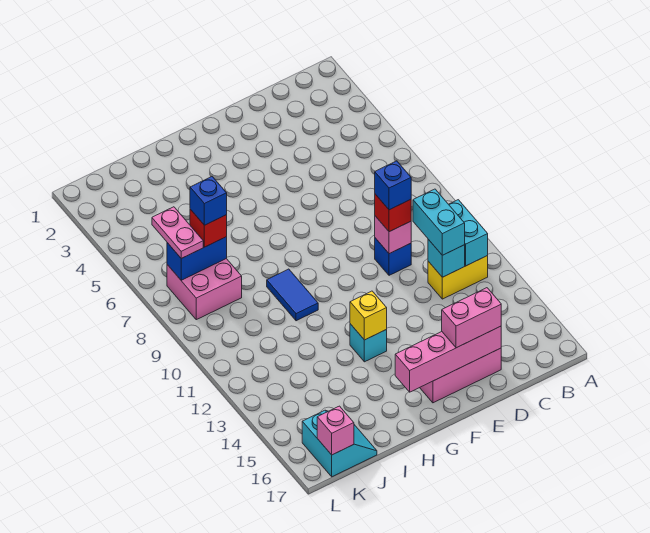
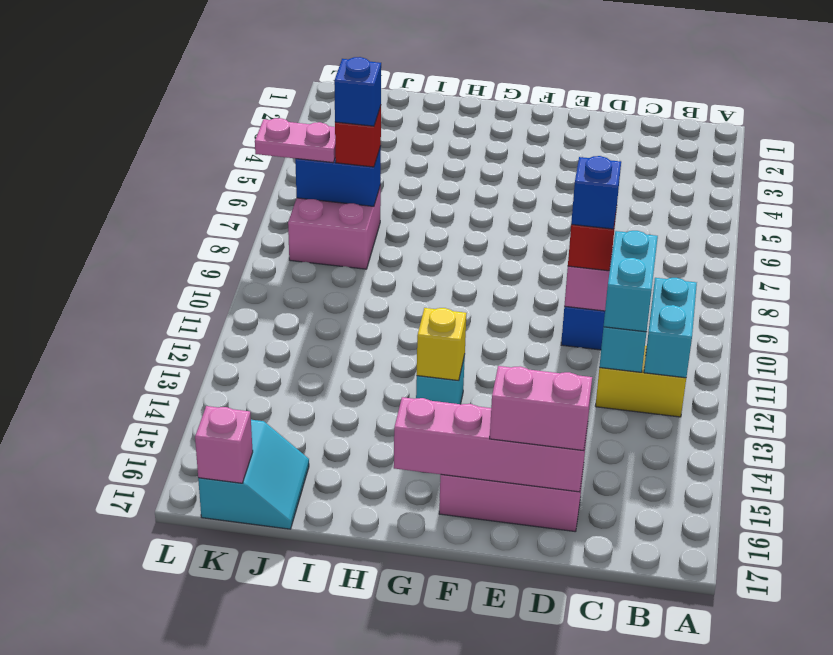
blue tile H9:H10 level 1 -> none
pink plate K6:K7 level 3 -> pink plate K7:L7 level 3

